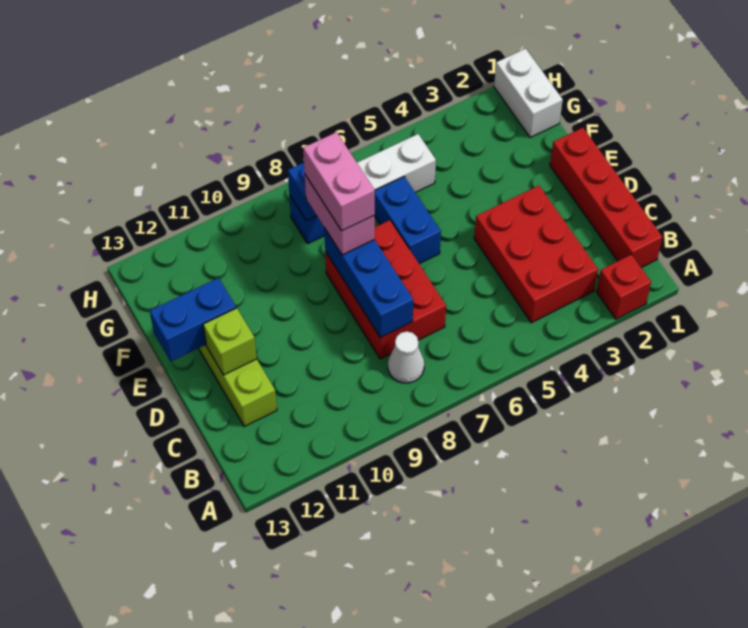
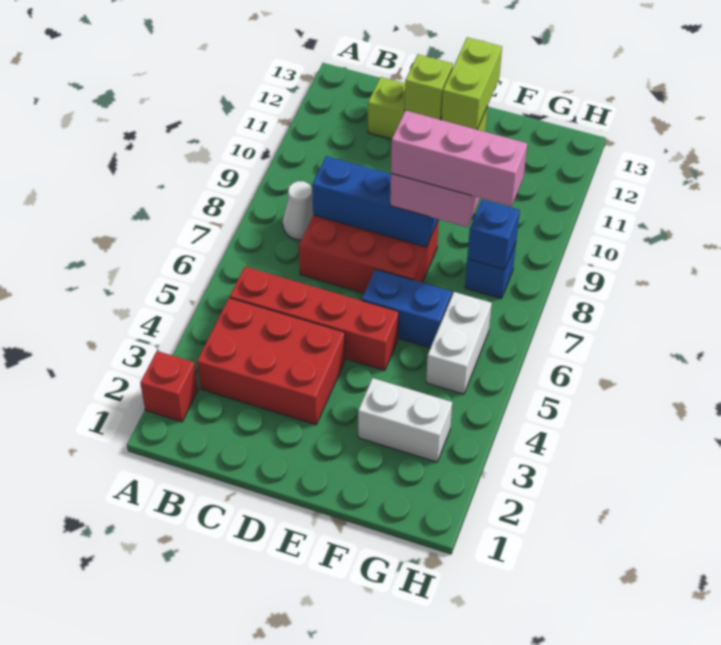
red brick B1:E1 level 1 -> red brick B5:E5 level 1
pink brick E8:F8 level 4 -> pink brick E8:G8 level 4
blue brick E12:E13 level 2 -> lime brick E12:E13 level 2
white brick G1:H1 level 1 -> white brick F3:G3 level 1

